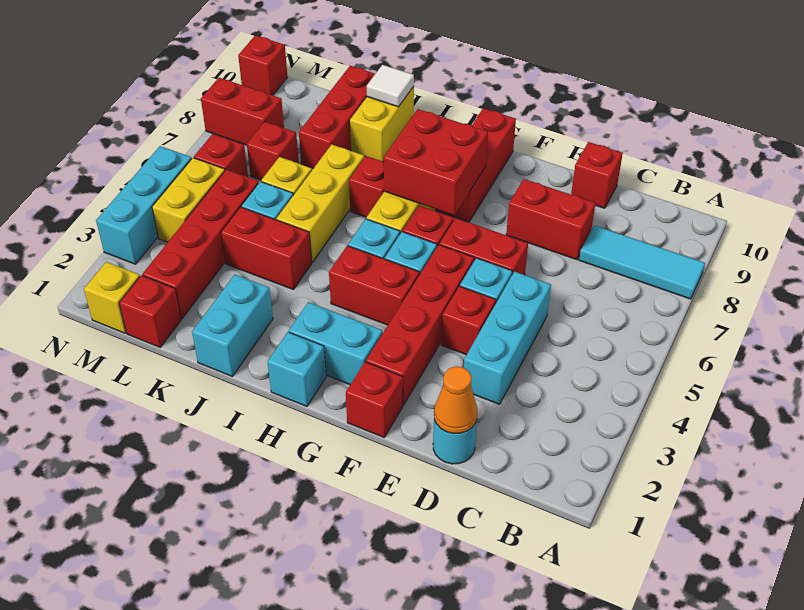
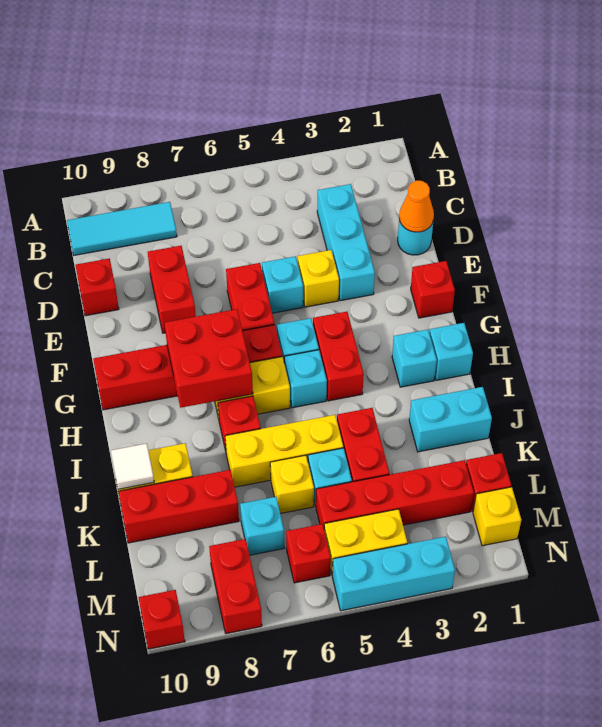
cyan tile A8:C8 level 1 -> cyan tile B8:B10 level 1
cyan brick D3:D5 level 1 -> cyan brick C3:E3 level 1
red brick E4 level 1 -> yellow brick E4 level 1
red brick F2:F5 level 1 -> none
cyan brick G2:H2 level 1 -> cyan brick H2 level 1
red brick L7 level 1 -> cyan brick L7 level 1

